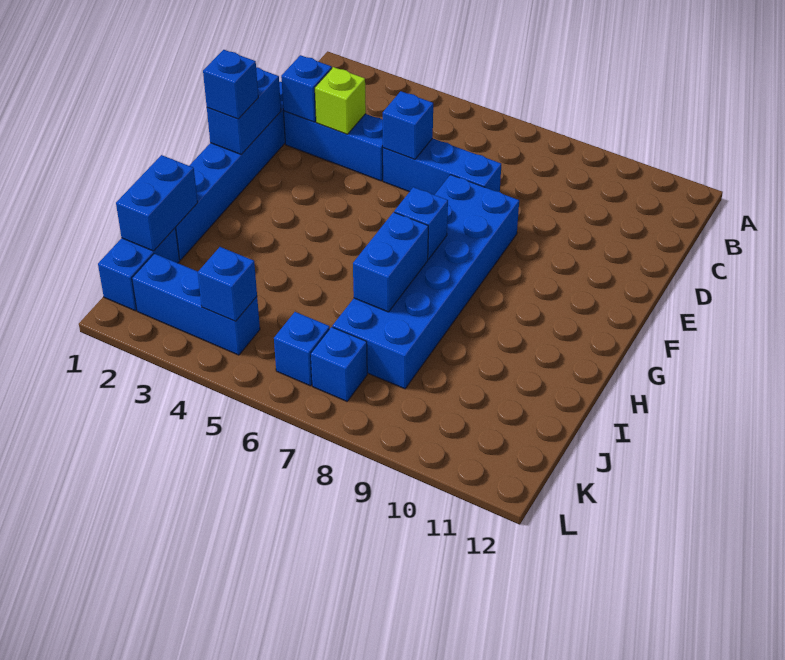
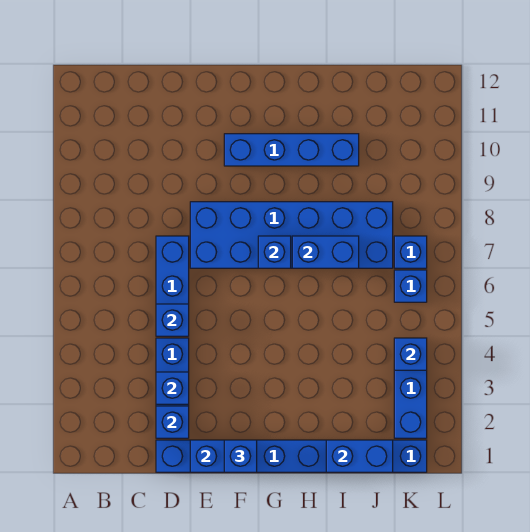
lime brick D3 level 2 -> blue brick D3 level 2
none -> blue brick F10:I10 level 1

